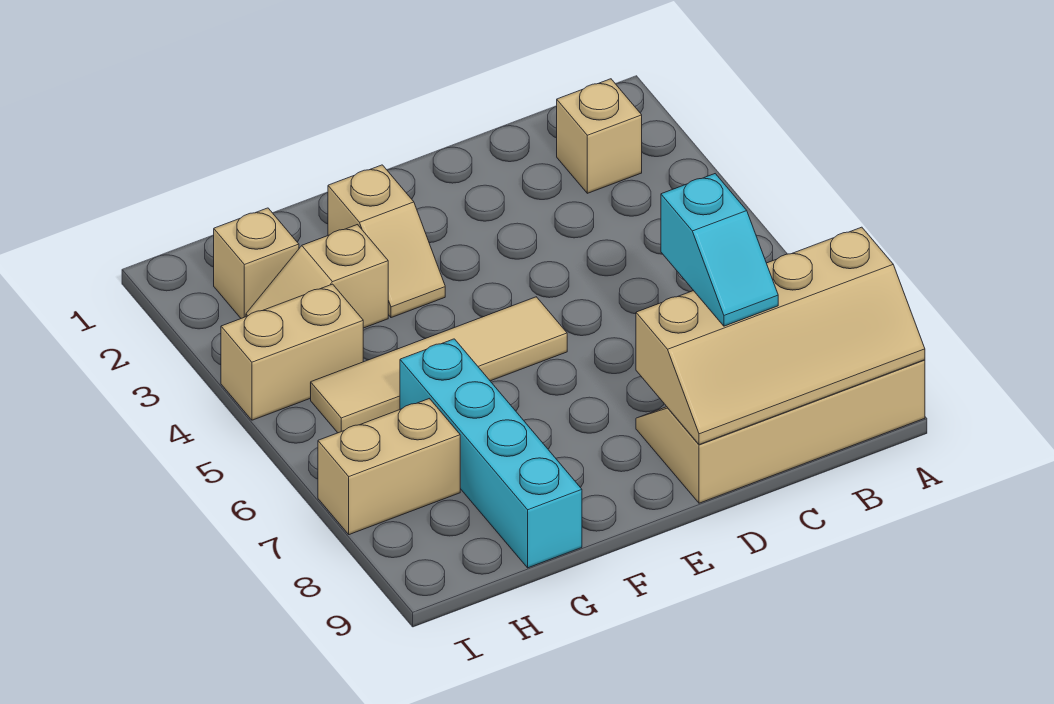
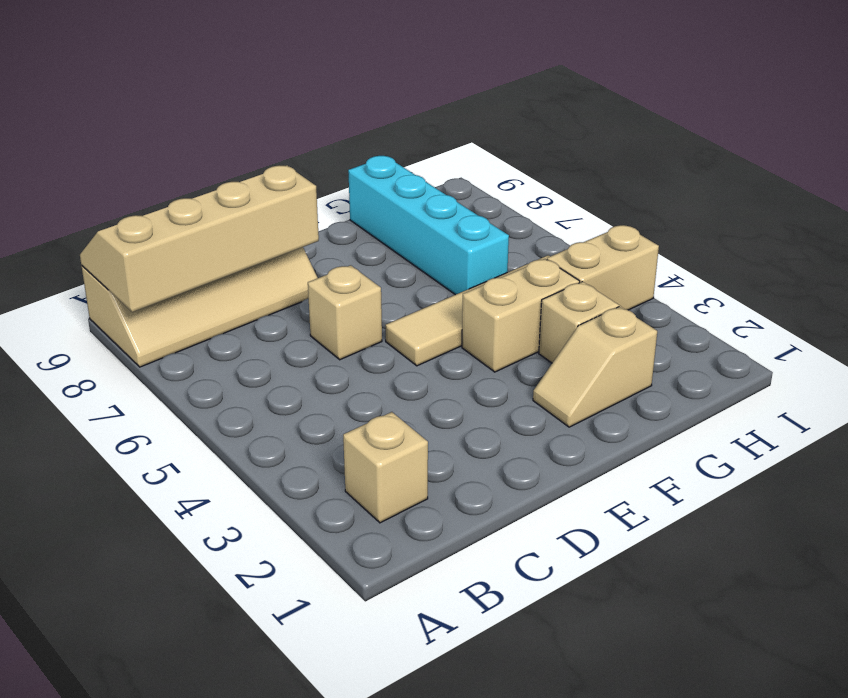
cyan slope C7:C8 level 3 top 7 -> none
tan slope F2:F3 level 1 top 2 -> tan slope F2:G2 level 1 top G
tan brick H2 level 1 -> tan brick D6 level 1
tan brick H7:I7 level 1 -> tan brick F4:G4 level 1

